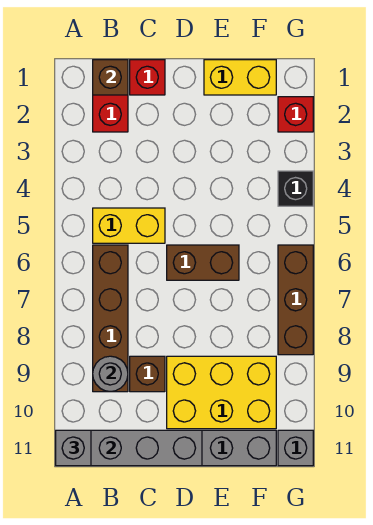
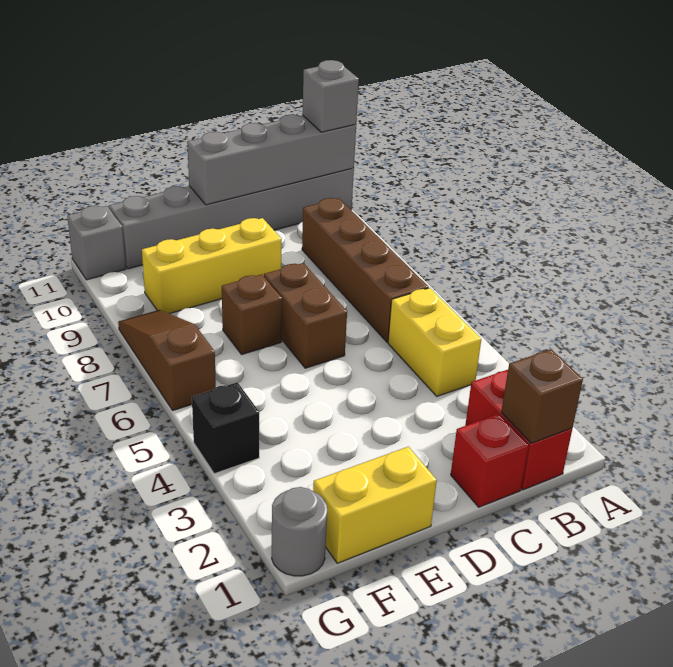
yellow brick B5:C5 level 1 -> yellow brick B4:B5 level 1
grey round brick B9 level 2 -> grey round brick G1 level 1
brown brick C9 level 1 -> brown brick E7 level 1
brown brick D6:E6 level 1 -> brown brick D6:D7 level 1
yellow brick D9:F10 level 1 -> yellow brick D9:F9 level 1
red brick G2 level 1 -> none
brown brick G6:G8 level 1 -> brown slope G6:G8 level 1 top 6

